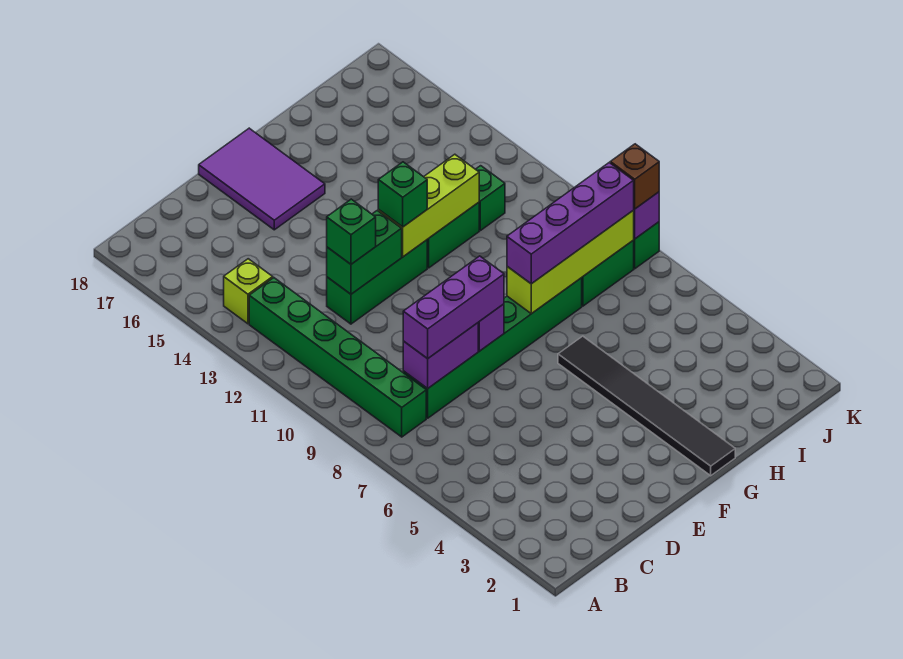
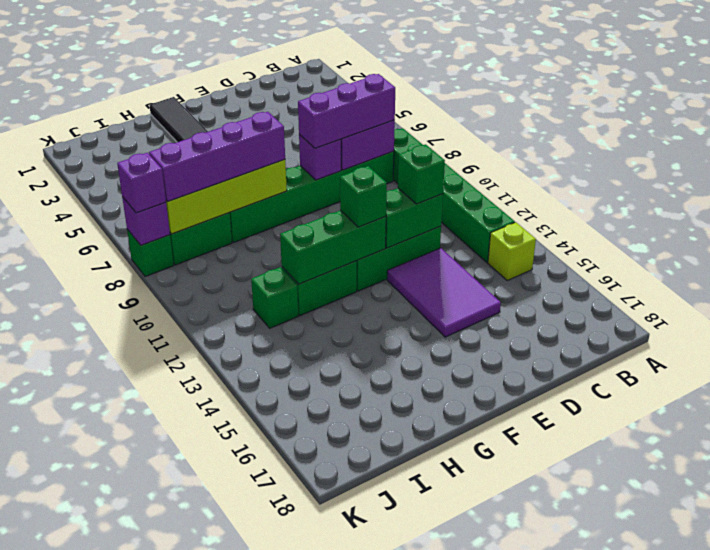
purple tile E16:F18 level 1 -> purple tile D13:E15 level 1
lime brick F12:H12 level 2 -> green brick F12:H12 level 2
brown brick K8 level 3 -> purple brick K8 level 3

